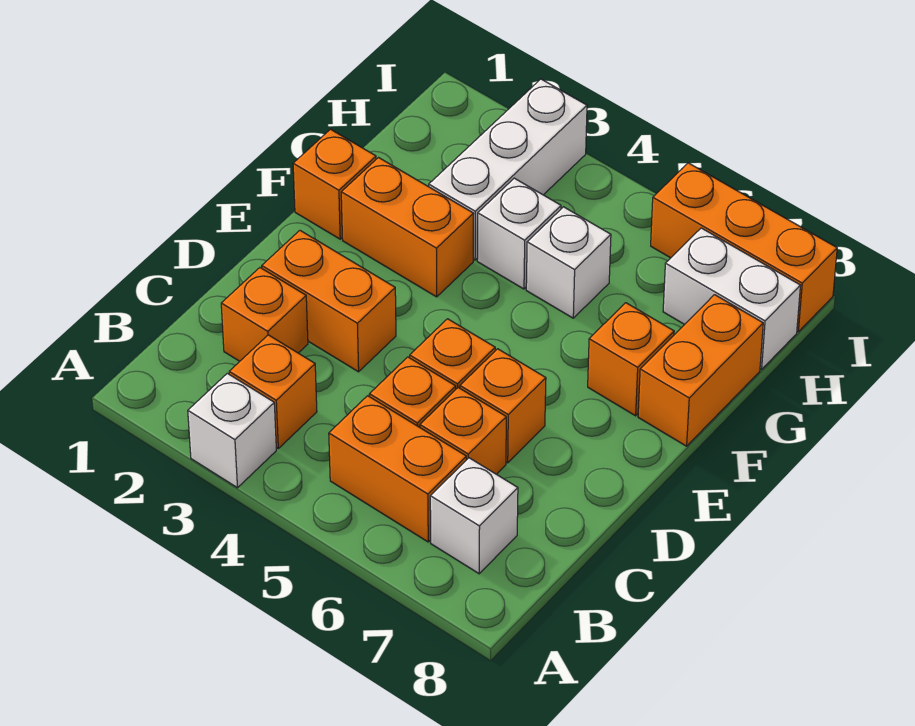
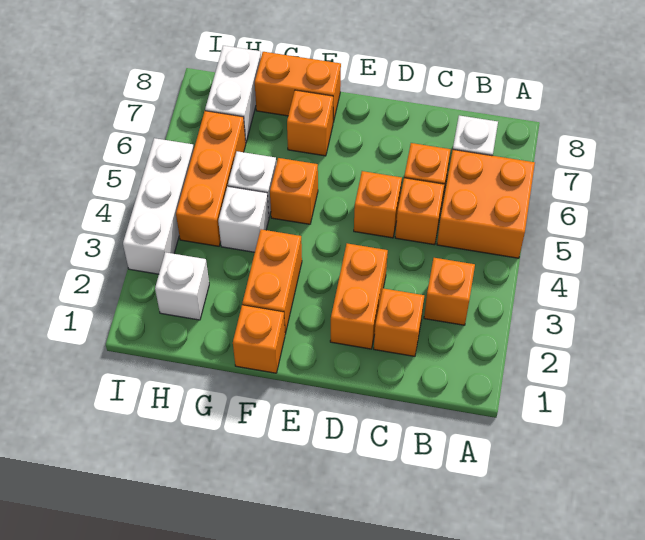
white brick A3 level 1 -> white brick H2 level 1
orange brick B5:B6 level 1 -> orange brick A5:B6 level 1
orange brick D6 level 1 -> orange brick F5 level 1
white brick G3:I3 level 1 -> white brick I3:I5 level 1
orange brick I6:I8 level 1 -> orange brick H4:H6 level 1

